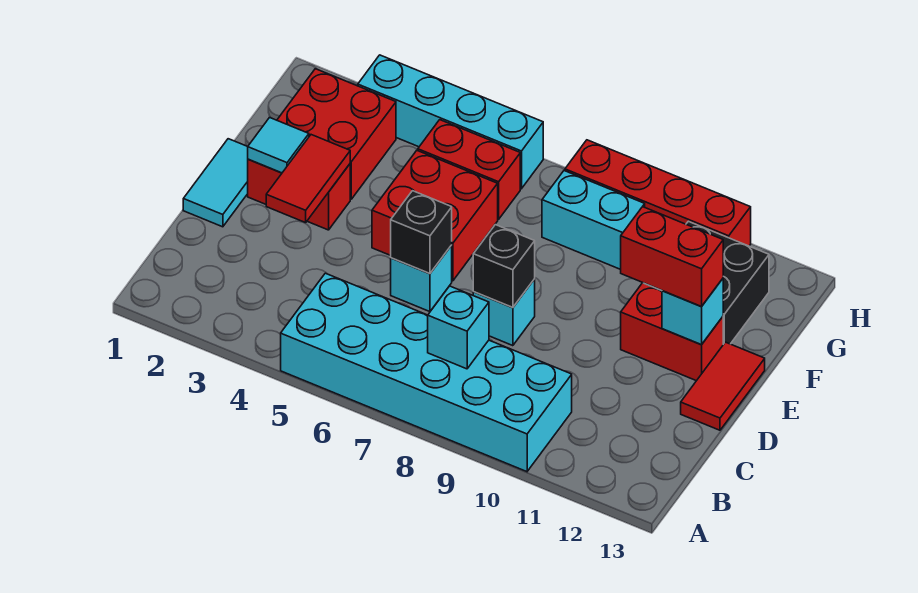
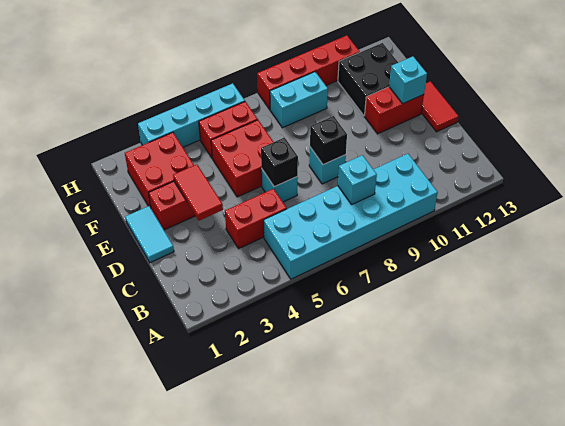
cyan tile E2 level 2 -> none
red brick E11:E12 level 3 -> red brick C4:C5 level 1

